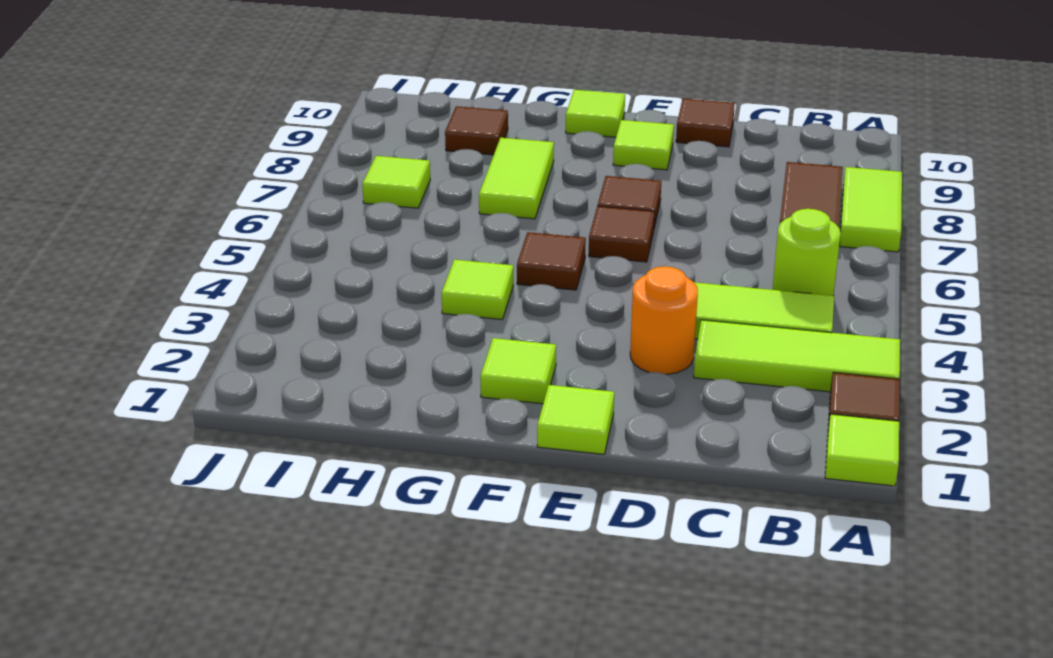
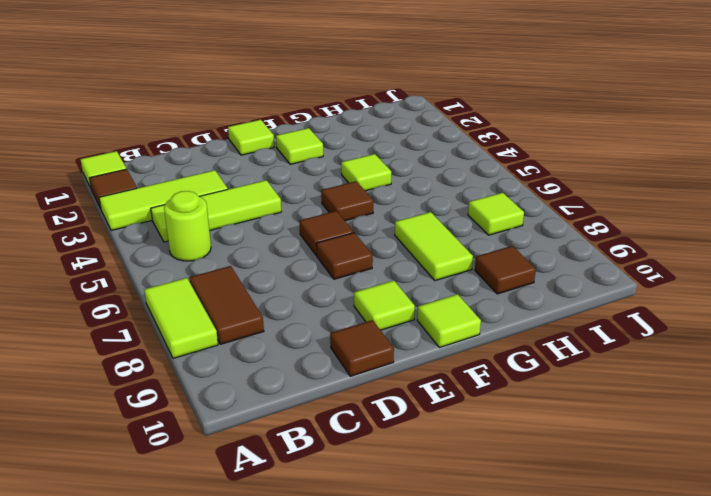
orange round brick D3 level 1 -> none

